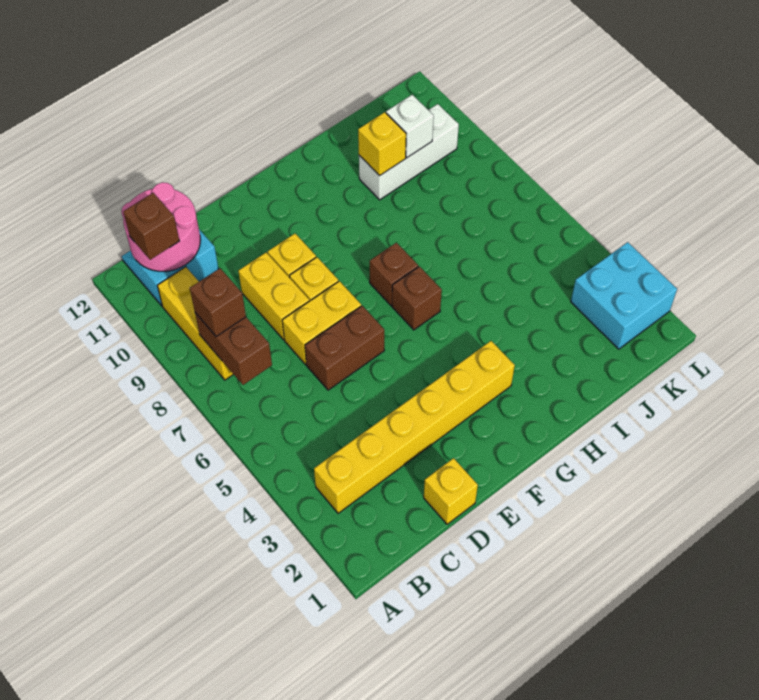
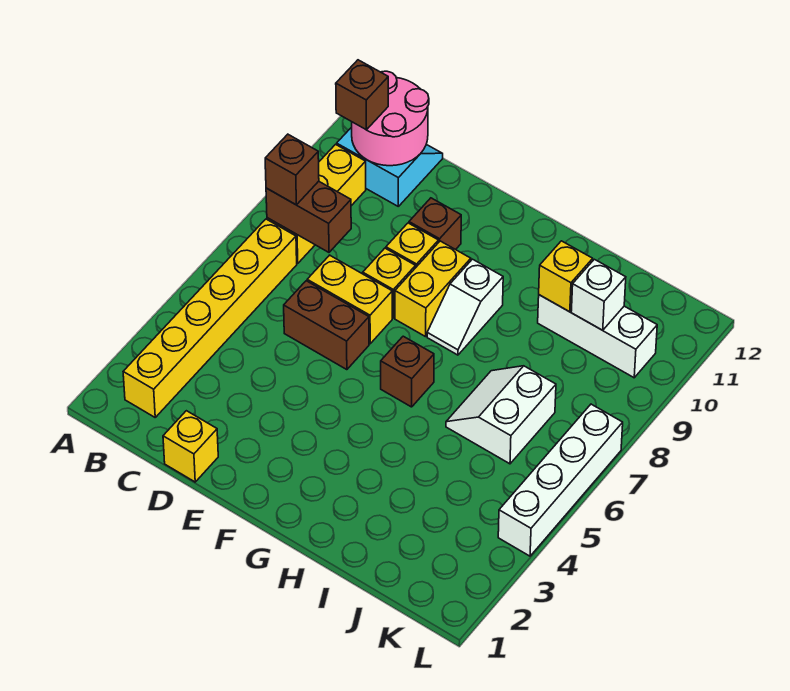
yellow brick B3:G3 level 1 -> yellow brick B2:B7 level 1
brown brick B7:B8 level 2 -> brown brick B8:C8 level 2
yellow brick D8:D9 level 1 -> yellow brick F8:F9 level 1
brown brick G7 level 1 -> brown brick E10 level 1
none -> white slope G8:G9 level 1 top 9
none -> white slope I6:J7 level 1 top J
cyan brick K2:L3 level 1 -> none
none -> white brick L4:L7 level 1

